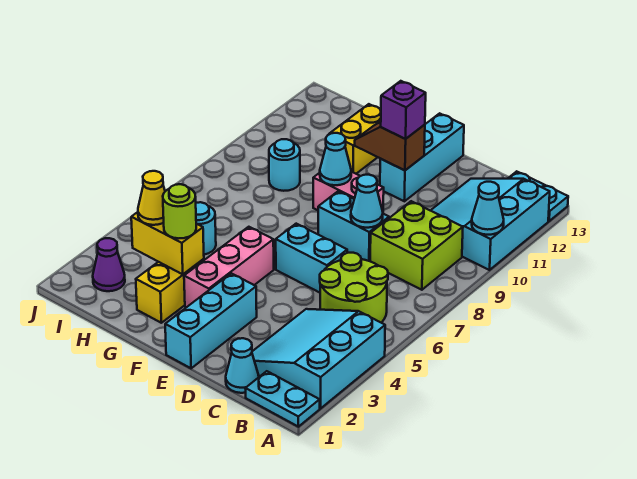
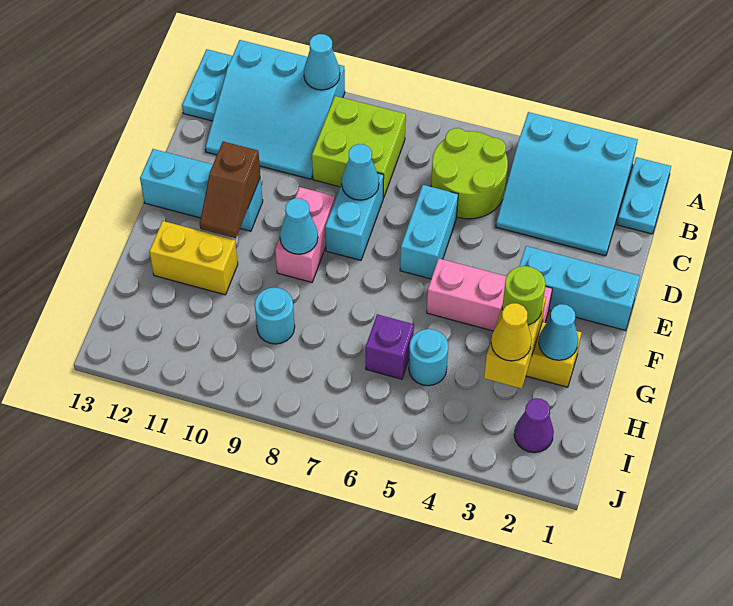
cyan cone C1 level 1 -> cyan cone G2 level 2
purple brick E11 level 3 -> purple brick H6 level 1

